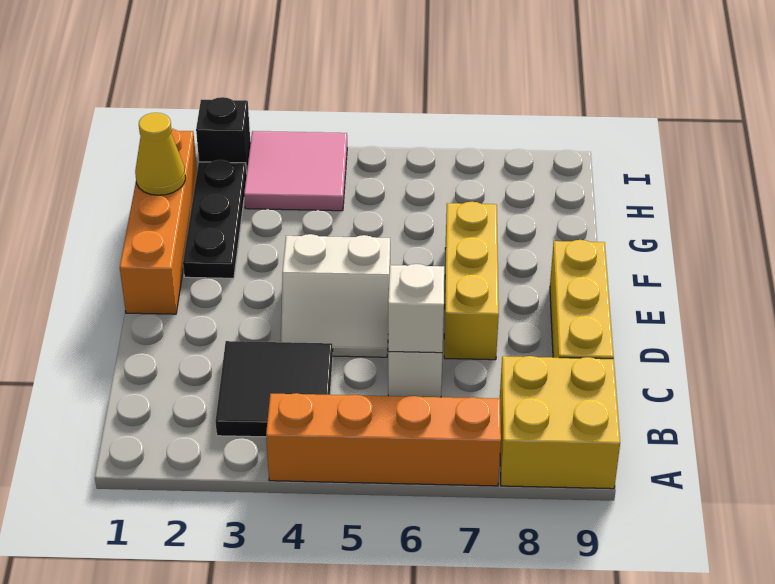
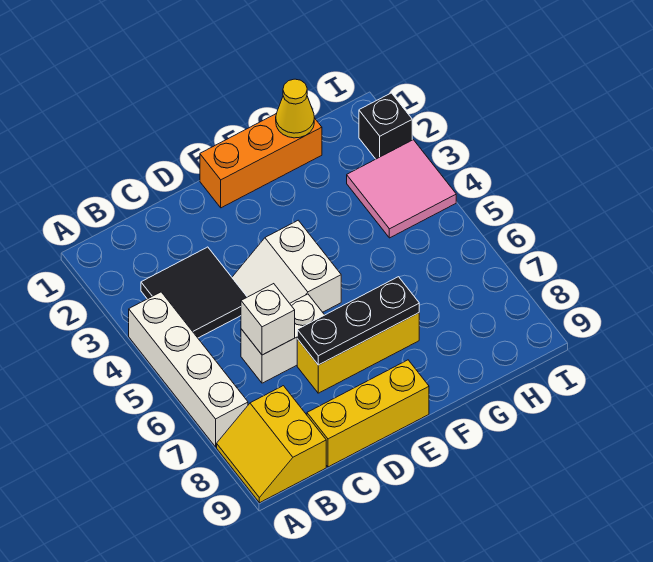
orange brick A4:A7 level 1 -> white brick A4:A7 level 1
yellow brick A8:B9 level 1 -> yellow slope A8:B9 level 1 top B
orange brick E1:H1 level 1 -> orange brick E1:G1 level 1
black plate F2:H2 level 1 -> black plate D7:F7 level 2

